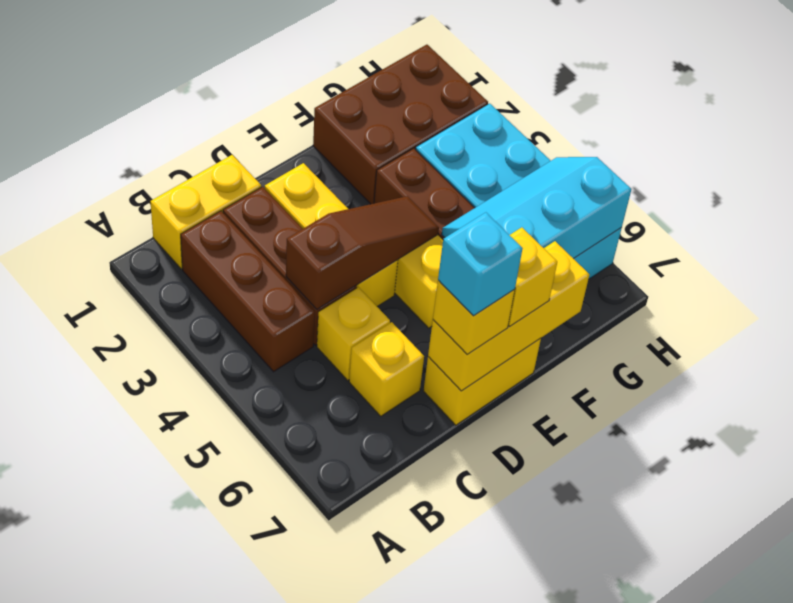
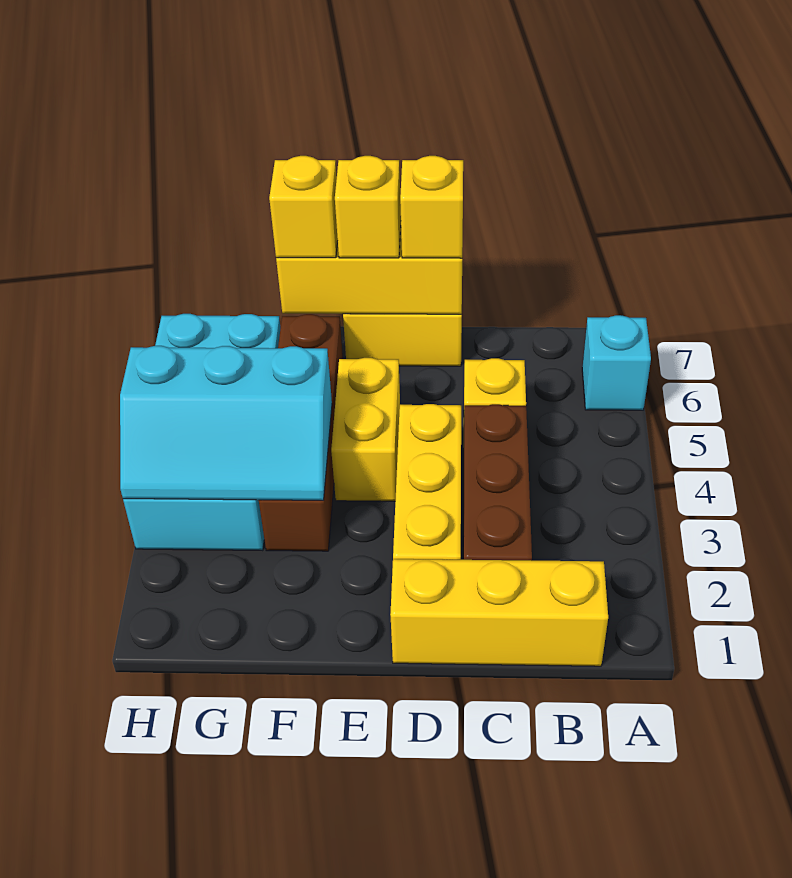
yellow brick B1:C1 level 1 -> yellow brick B1:D1 level 1
brown brick B2:B4 level 1 -> none
brown slope C4:E4 level 2 top C -> none
yellow brick C6 level 1 -> yellow brick F7 level 3
cyan brick D7 level 4 -> cyan brick A6 level 1
brown brick F1:H2 level 1 -> none
cyan slope F5:H6 level 2 top 6 -> cyan slope F3:H4 level 2 top 4

